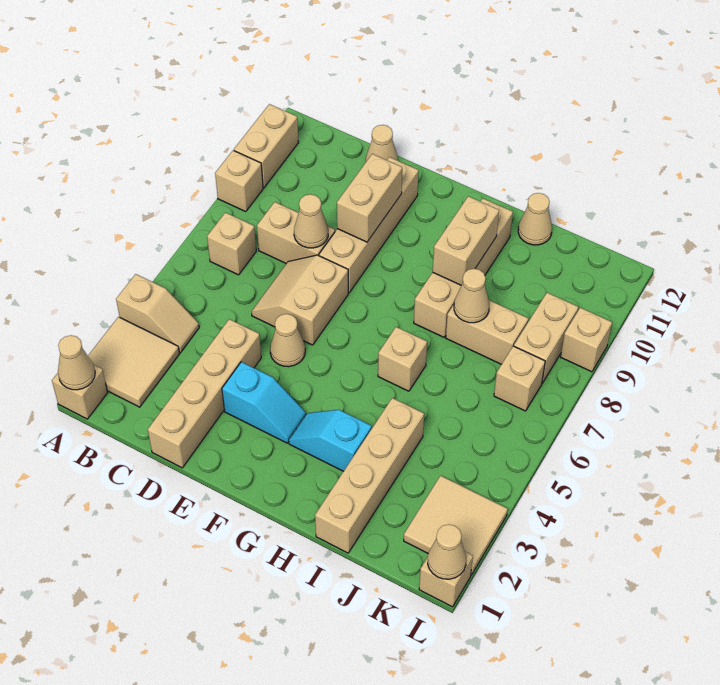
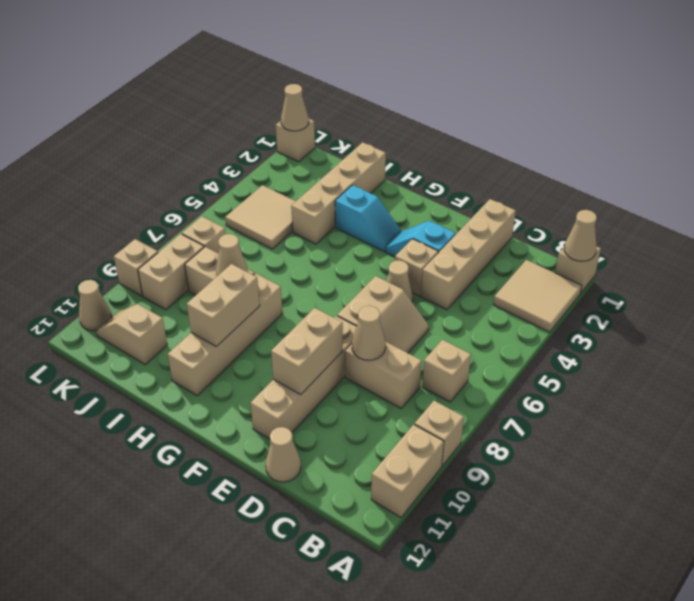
tan slope A4:B4 level 1 top A -> tan slope J11:K11 level 1 top J
tan brick H6 level 1 -> tan brick E4 level 1
tan cone I12 level 1 -> tan cone L11 level 1
tan tile K2:L3 level 1 -> tan tile J4:K5 level 1

